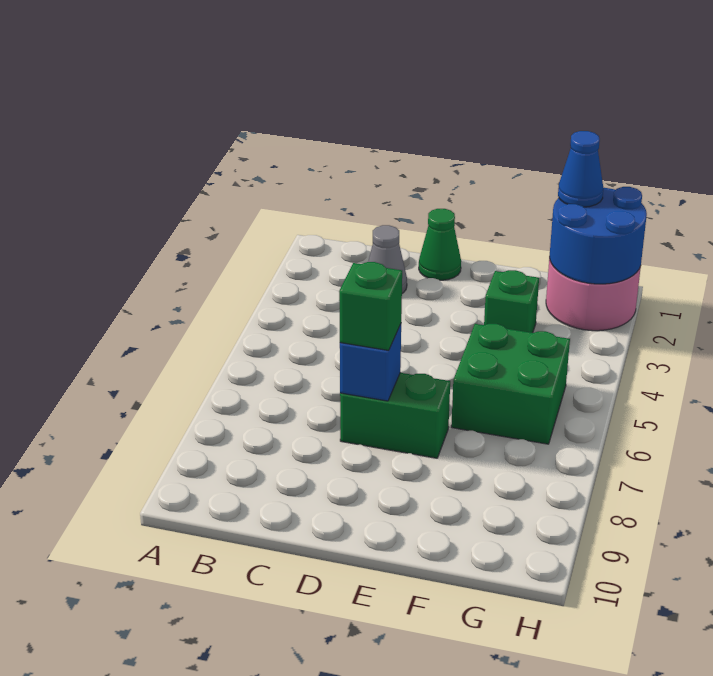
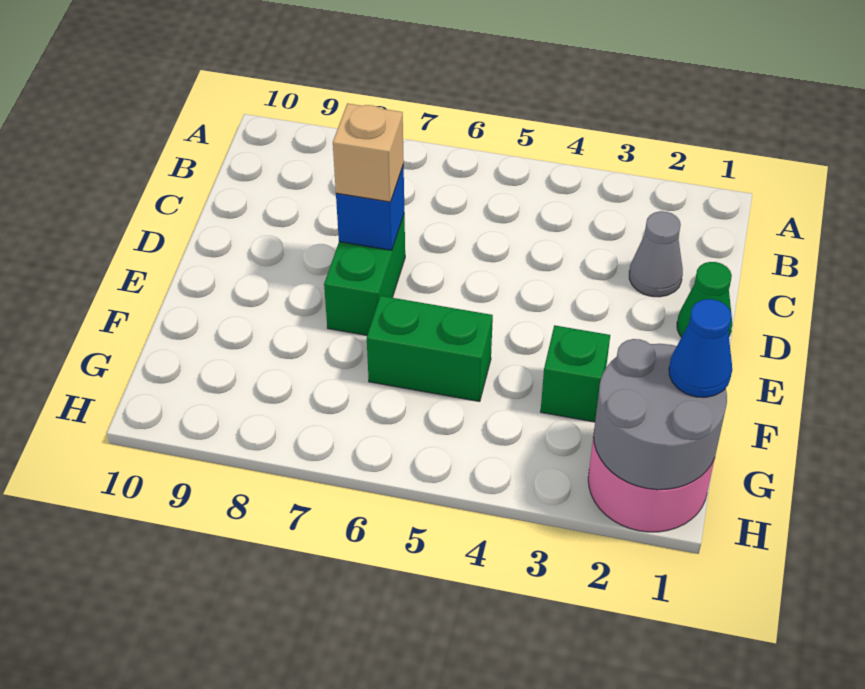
green brick D7 level 3 -> tan brick D7 level 3
green brick F5:G6 level 1 -> green brick F5:F6 level 1
blue round brick G1:H2 level 2 -> grey round brick G1:H2 level 2

